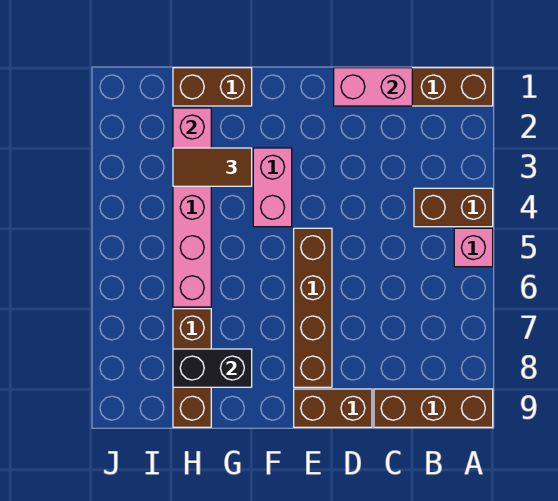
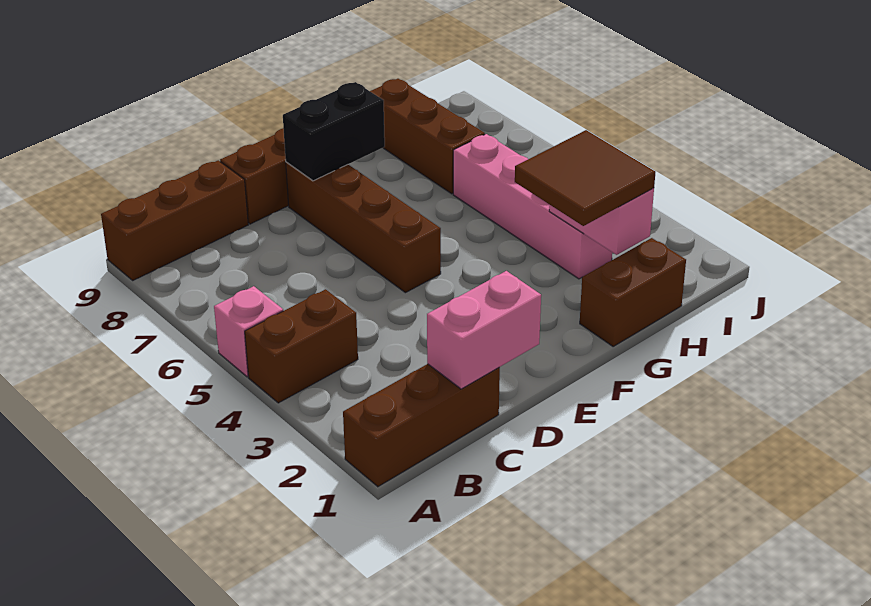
pink brick F3:F4 level 1 -> none
brown tile G3:H3 level 3 -> brown tile G2:H3 level 3
black brick G8:H8 level 2 -> black brick E8:F8 level 2

